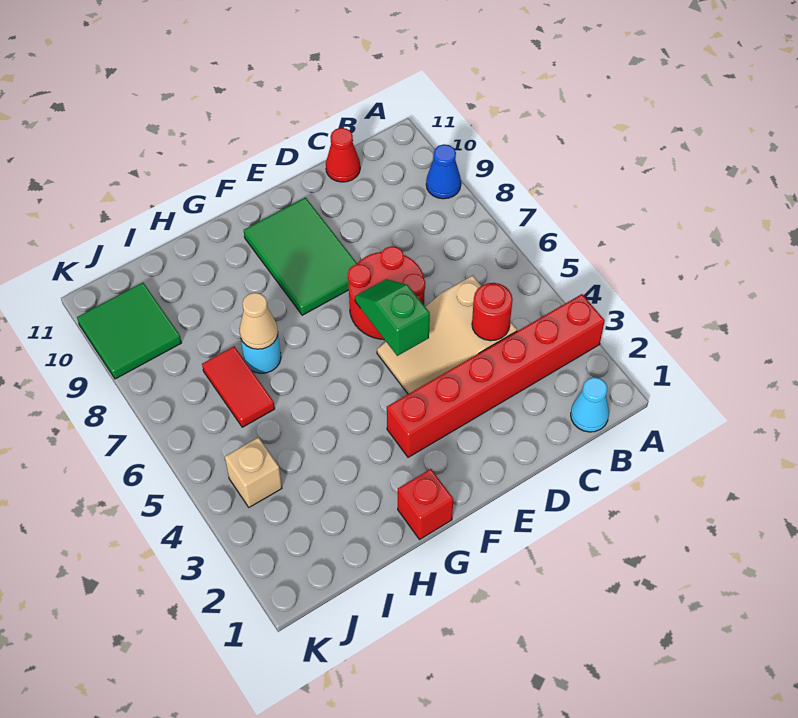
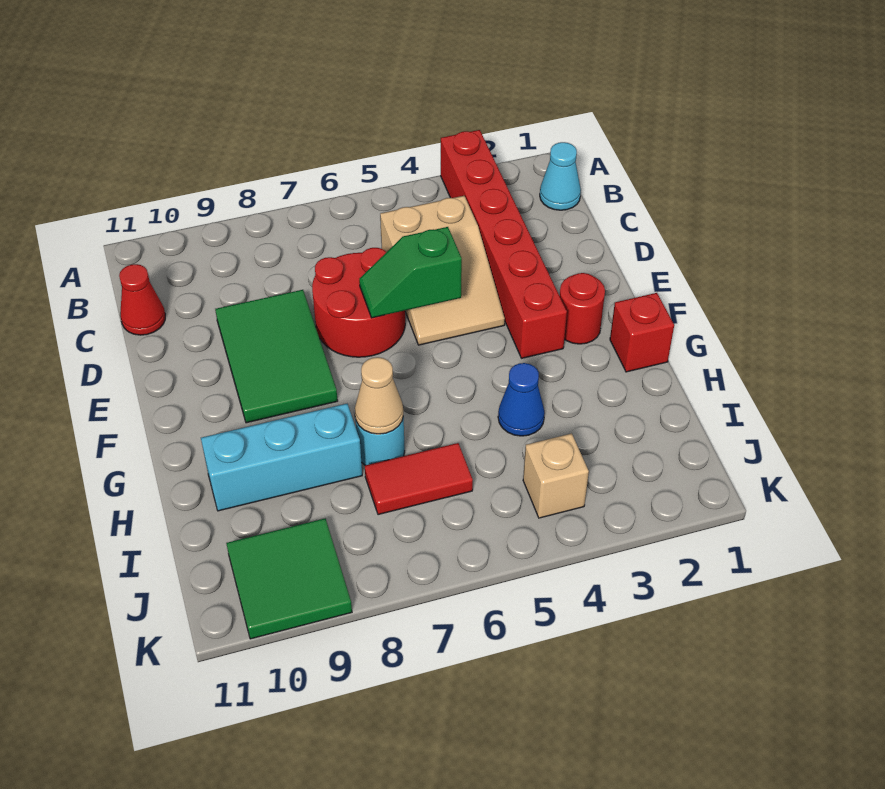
blue cone A9 level 1 -> blue cone H4 level 1
red round brick C4 level 2 -> red round brick F2 level 1
green tile E8:F10 level 1 -> green tile D8:F9 level 1
none -> cyan brick H8:H10 level 1

